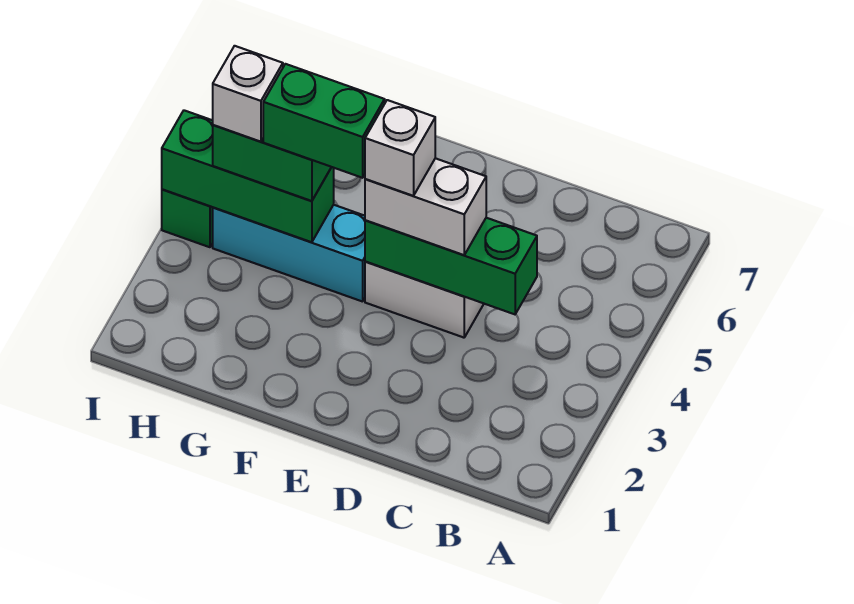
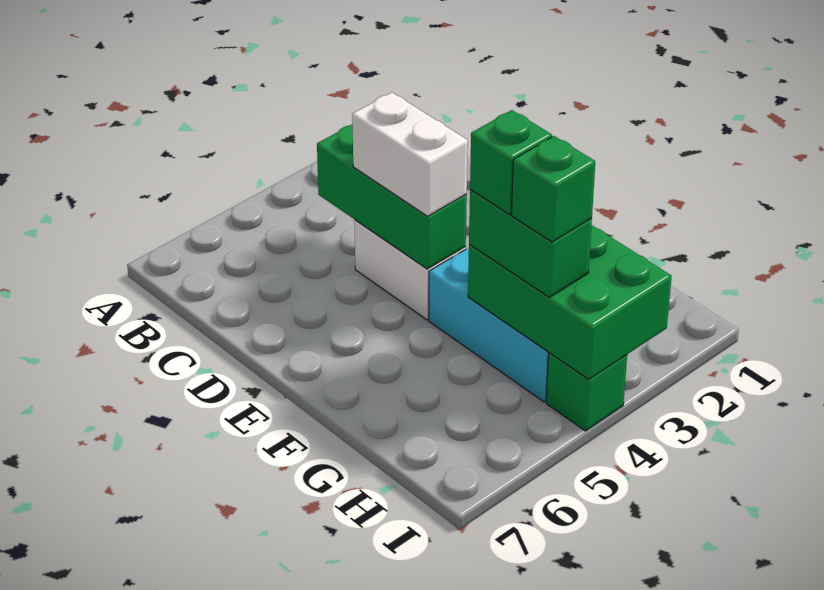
white brick E4 level 4 -> none
green brick F4:G4 level 4 -> green brick G4 level 4
green brick G4:I4 level 2 -> green brick G3:I4 level 2
white brick H4 level 4 -> green brick H4 level 4

